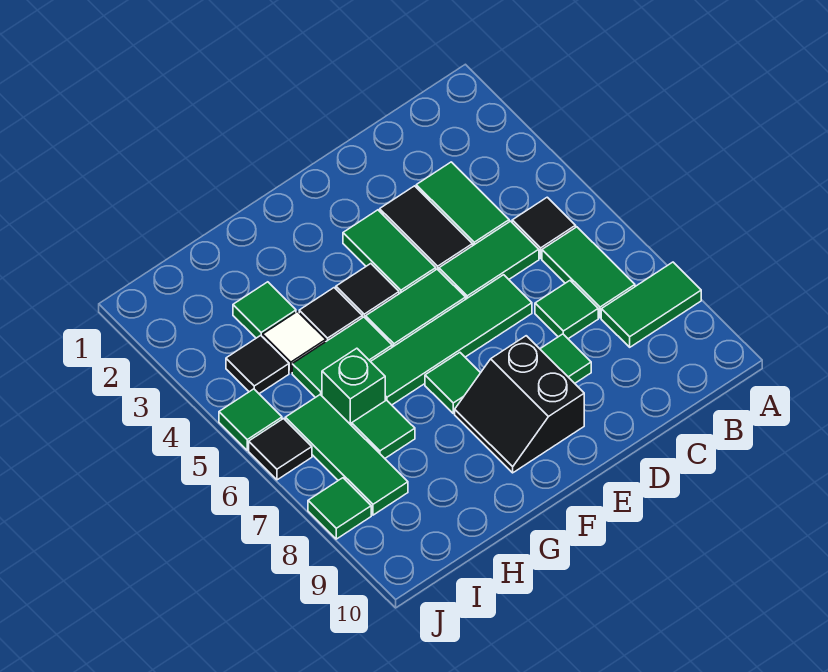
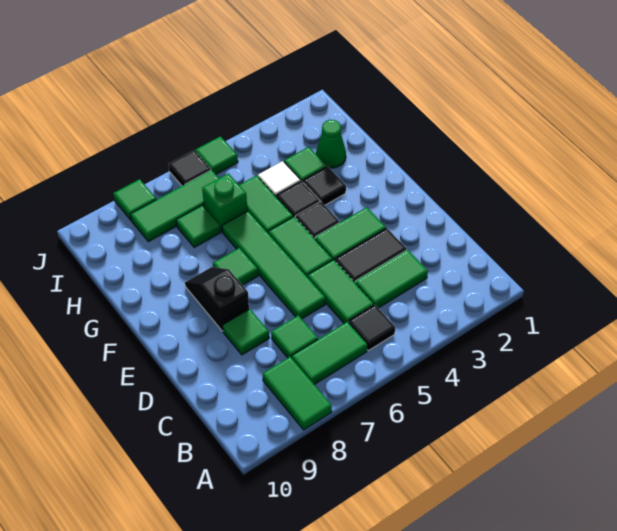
black slope E8:F9 level 1 top E -> black slope E8:F8 level 1 top E
none -> green cone H2 level 1
black tile I4 level 1 -> black tile G3 level 1

